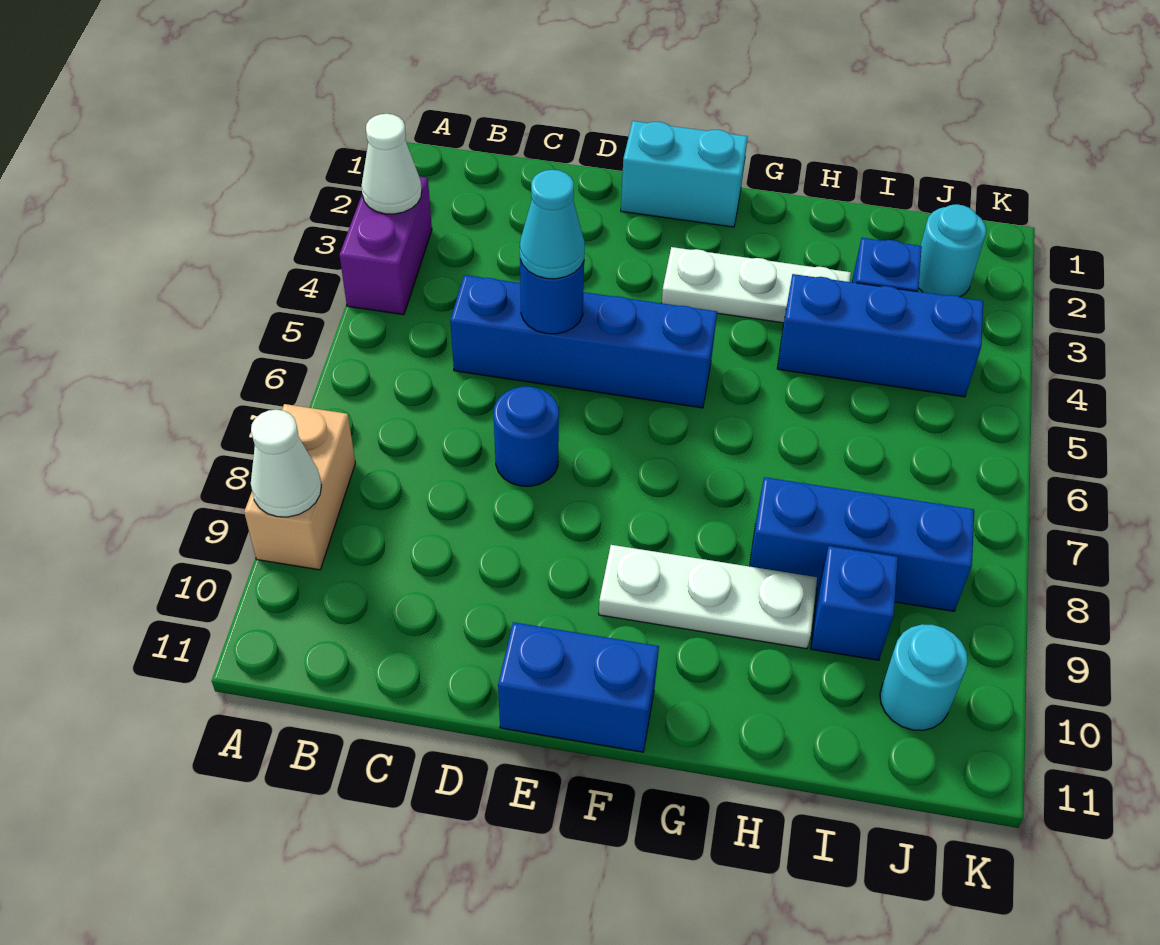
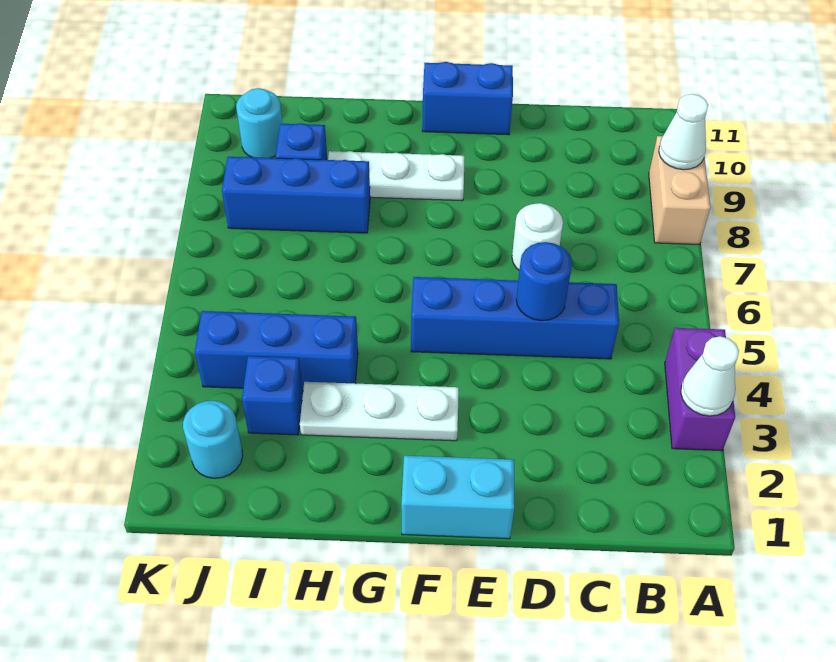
cyan cone D5 level 3 -> none
blue round brick D7 level 1 -> white round brick D7 level 1

